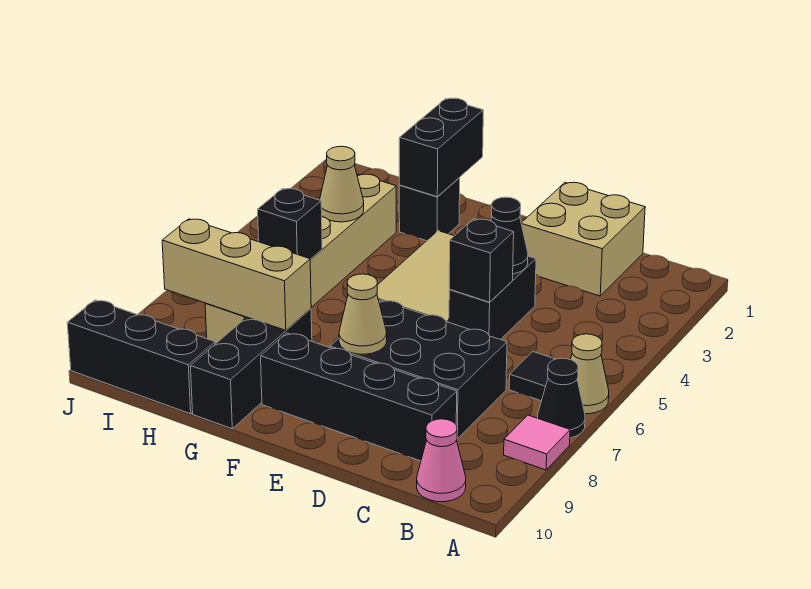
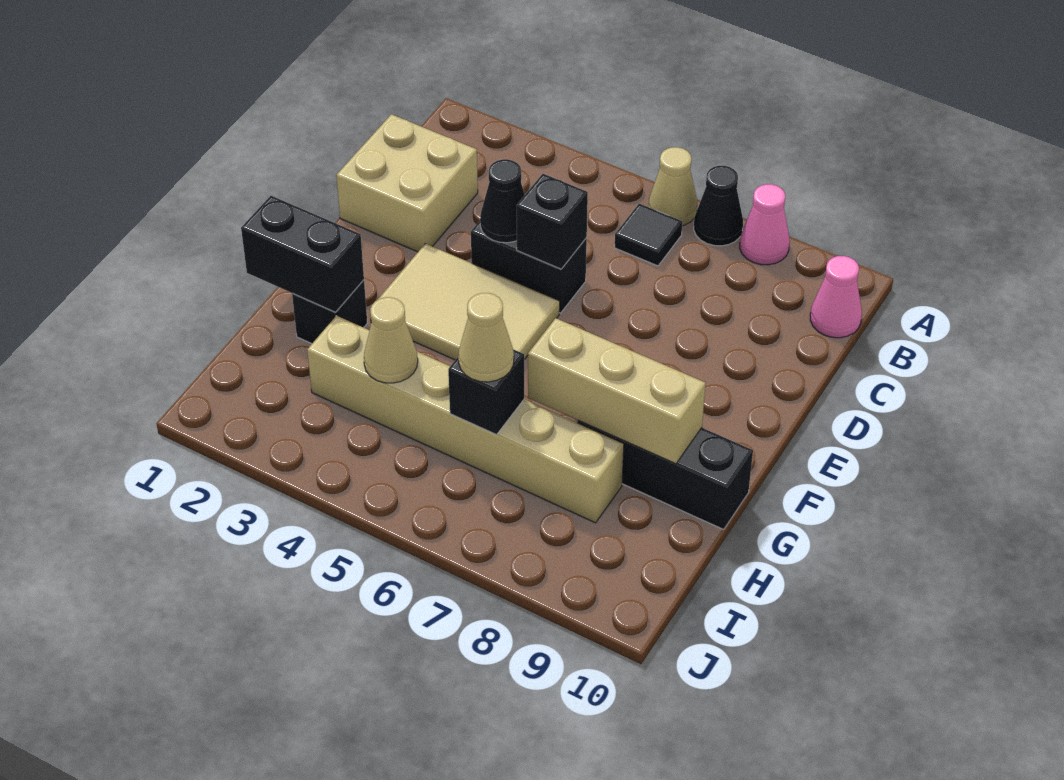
pink tile A8 level 1 -> pink cone A8 level 1
black brick C7:E8 level 1 -> none
black brick C9:F9 level 1 -> none
tan cone E8 level 2 -> tan cone H6 level 3
tan brick G8:I8 level 2 -> tan brick G7:G9 level 2
black brick H10:J10 level 1 -> none

